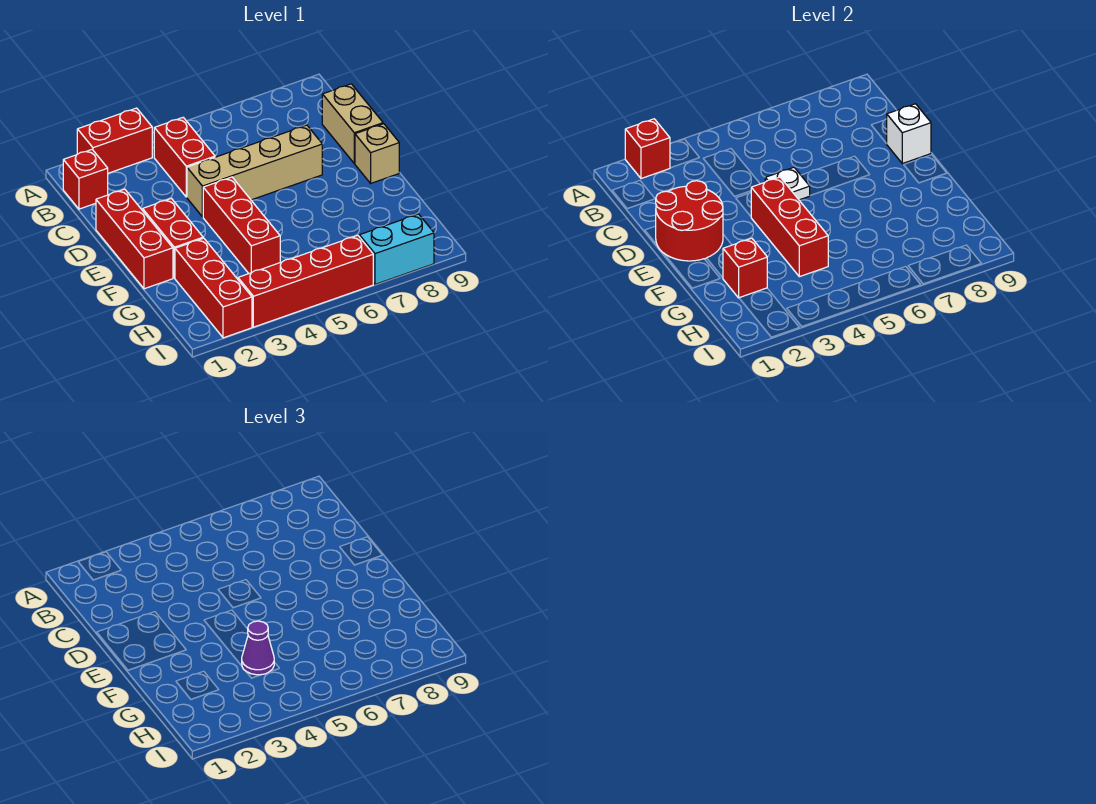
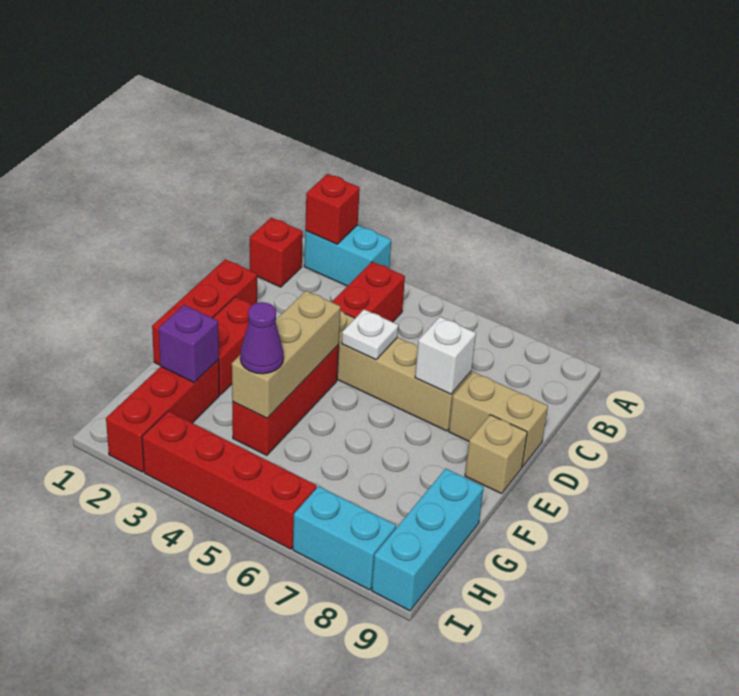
red brick A2:A3 level 1 -> cyan brick A2:A3 level 1
tan brick C9:D9 level 1 -> tan brick D8:D9 level 1
red round brick D1:E2 level 2 -> none
white brick D9 level 2 -> white brick D7 level 2
red brick E4:G4 level 2 -> tan brick E4:G4 level 2
red brick G2 level 2 -> purple brick G2 level 2
none -> cyan brick G9:I9 level 1

